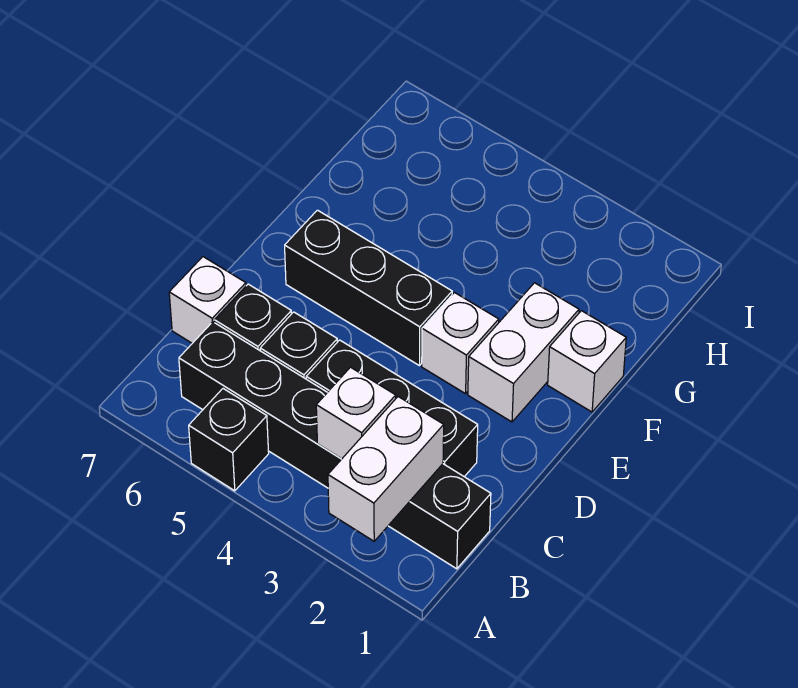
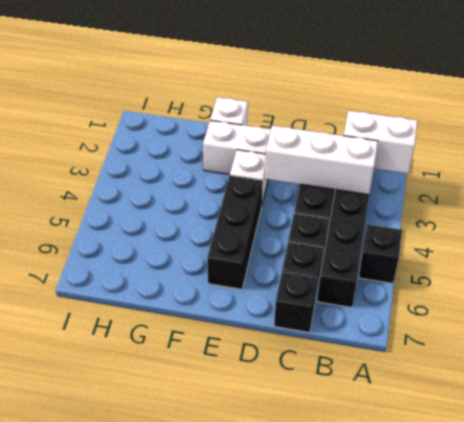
white brick B3 level 2 -> white brick B3:D3 level 2
white brick C7 level 1 -> black brick C7 level 1

